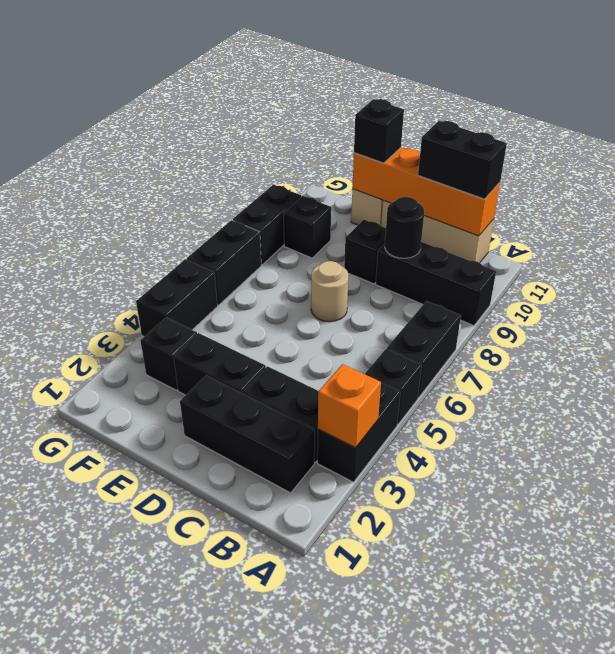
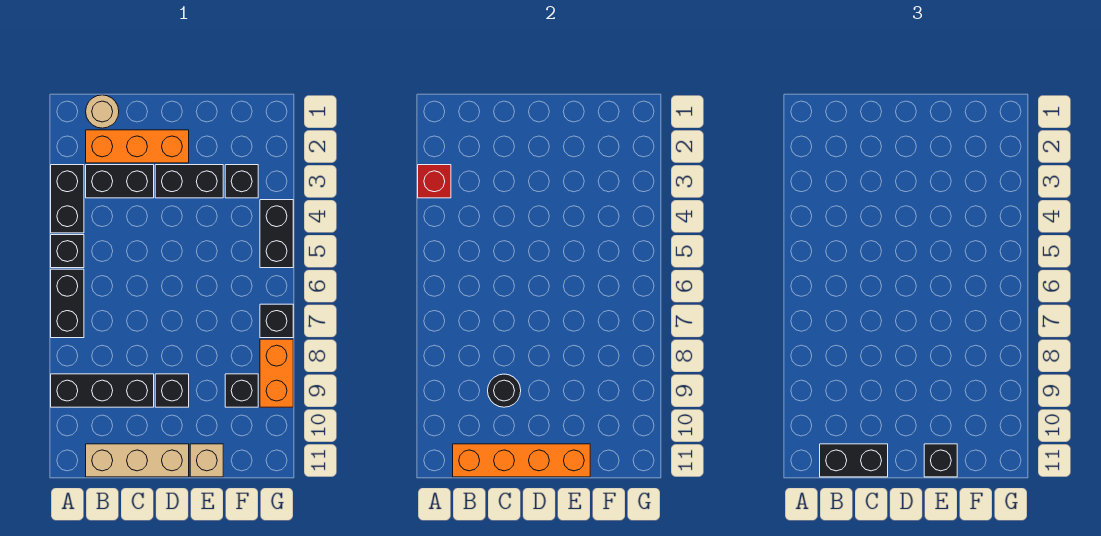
orange brick A3 level 2 -> red brick A3 level 2
black brick B2:D2 level 1 -> orange brick B2:D2 level 1
tan round brick D7 level 1 -> tan round brick B1 level 1
black brick G6:G7 level 1 -> black brick G7 level 1
black brick G8:G9 level 1 -> orange brick G8:G9 level 1

